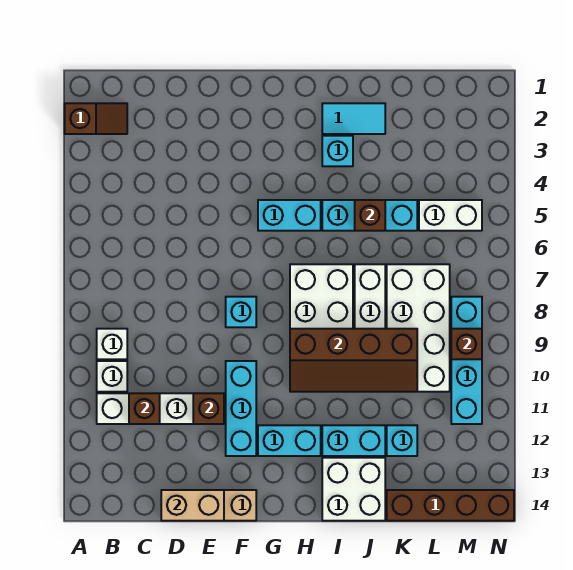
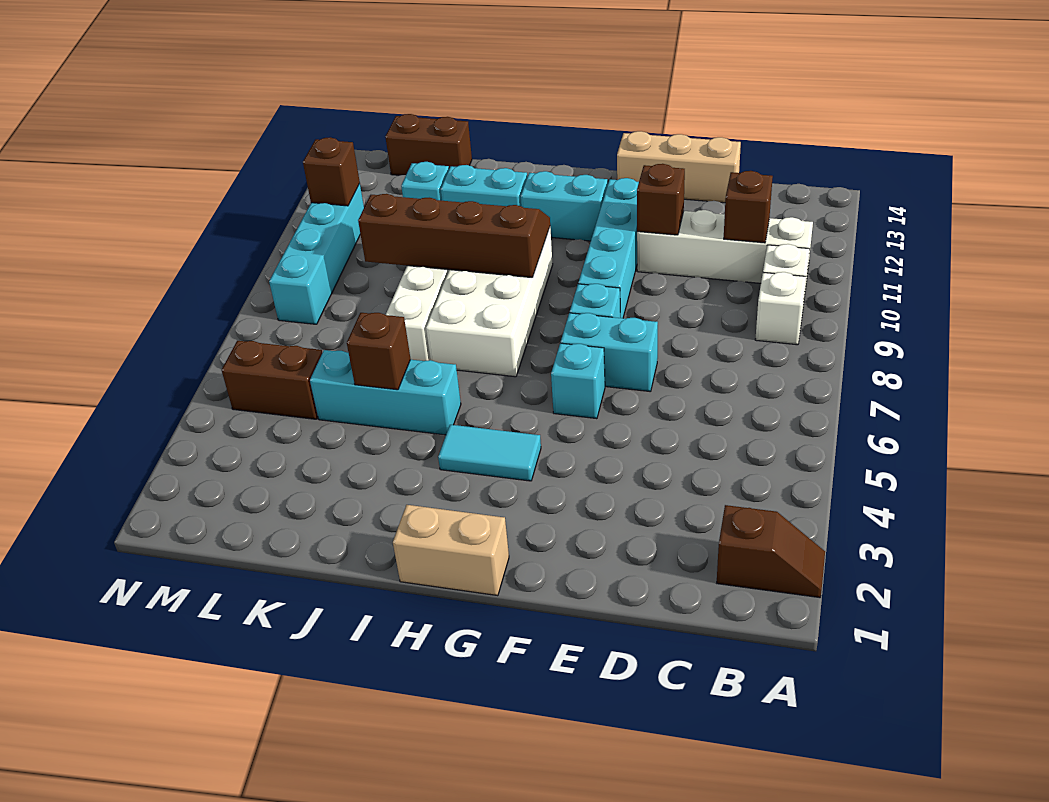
brown slope A2:B2 level 1 top A -> brown slope A2:B2 level 1 top B
tan brick D14:E14 level 2 -> tan brick G1:H1 level 1
cyan brick F10:F12 level 1 -> cyan brick F9:F12 level 1
cyan brick G5:H5 level 1 -> cyan brick E7:F7 level 1
cyan tile I2:J2 level 1 -> cyan tile G4:H4 level 1
cyan brick I3 level 1 -> cyan brick F6 level 1
white brick I13:J14 level 1 -> none
white brick K7:L10 level 1 -> none
brown brick K14:N14 level 1 -> brown brick K14:L14 level 1
white brick L5:M5 level 1 -> brown brick L5:M5 level 1
brown brick M9 level 2 -> brown brick M11 level 2

